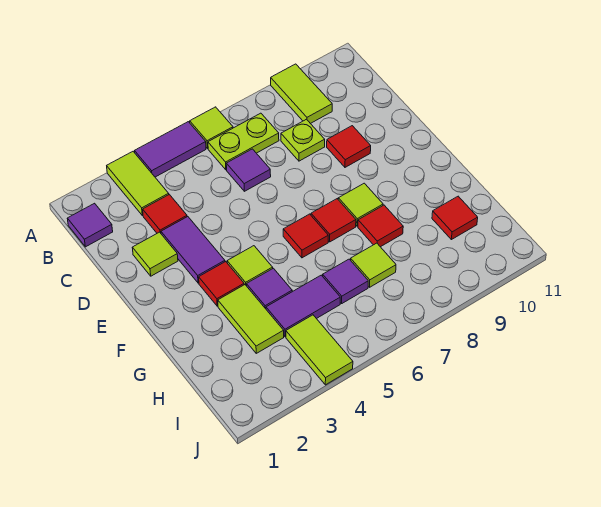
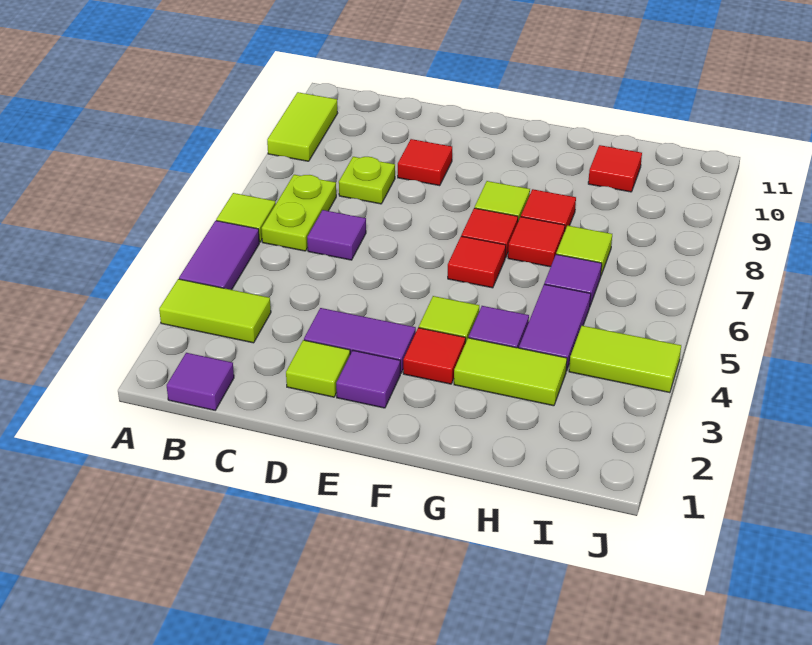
lime tile A9:B9 level 1 -> lime tile A9:A10 level 1
red tile C3 level 1 -> red tile G7 level 1
none -> purple tile E2 level 1

